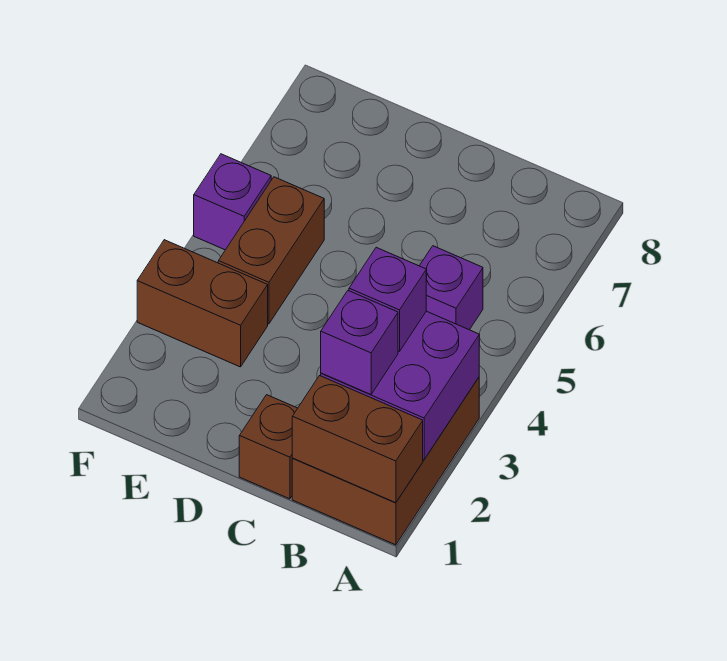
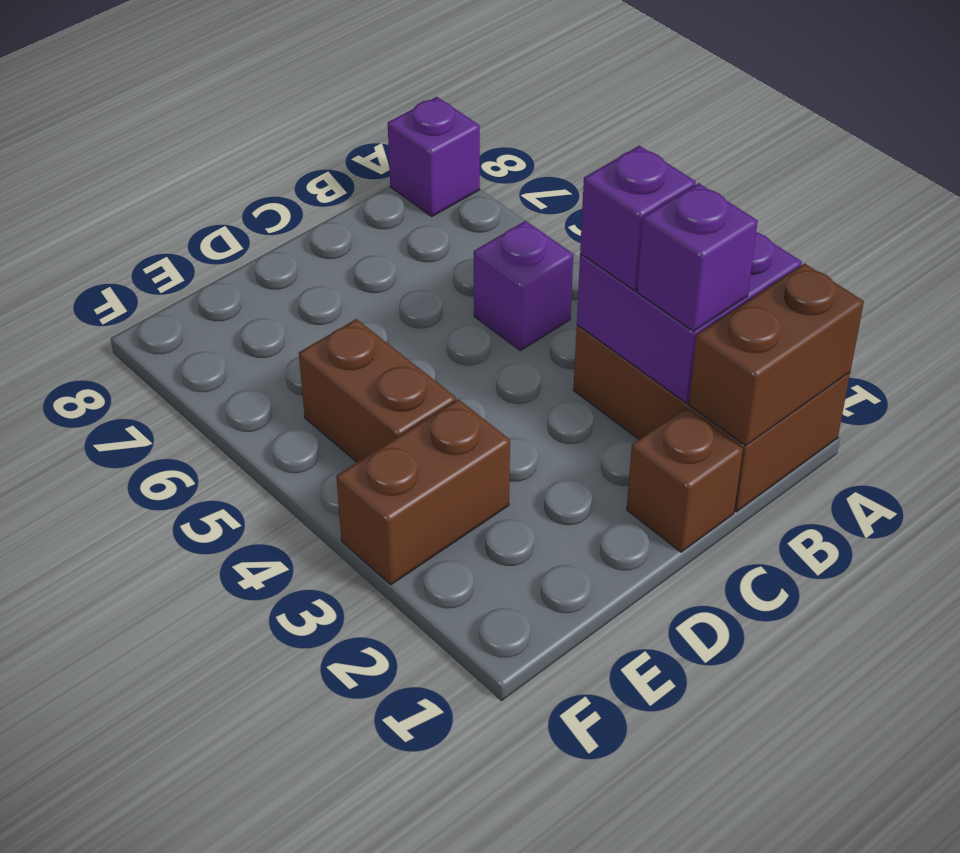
purple brick F5 level 1 -> purple brick A8 level 1

